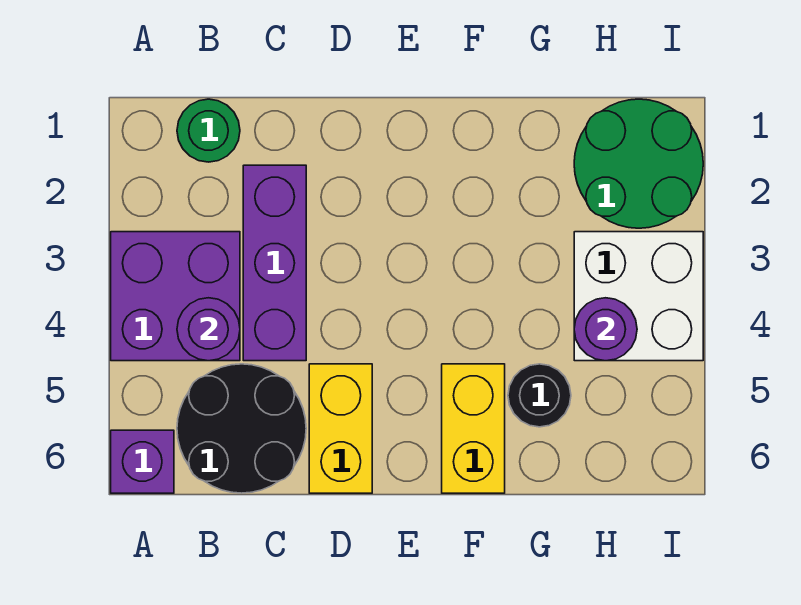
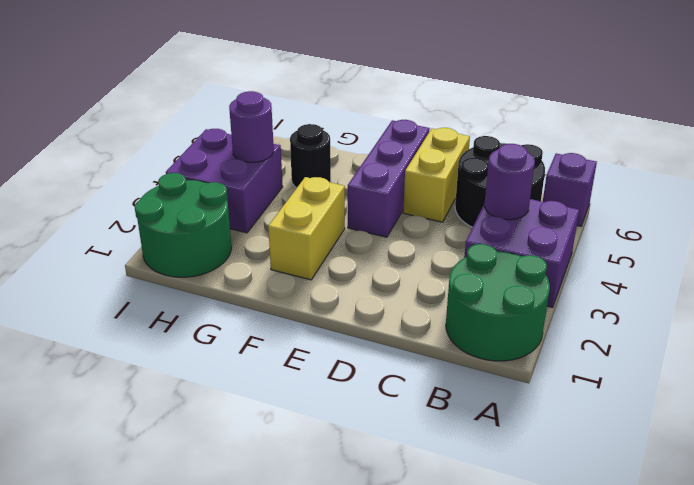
green round brick B1 level 1 -> green round brick A1:B2 level 1
purple brick C2:C4 level 1 -> purple brick E4:E6 level 1
yellow brick F5:F6 level 1 -> yellow brick F2:F3 level 1
white brick H3:I4 level 1 -> purple brick H3:I4 level 1

